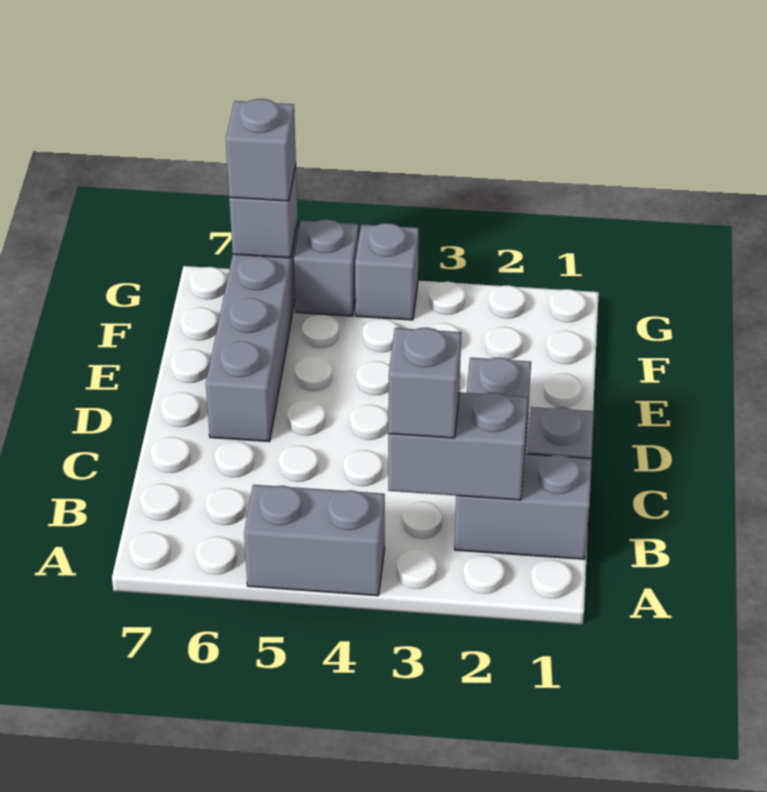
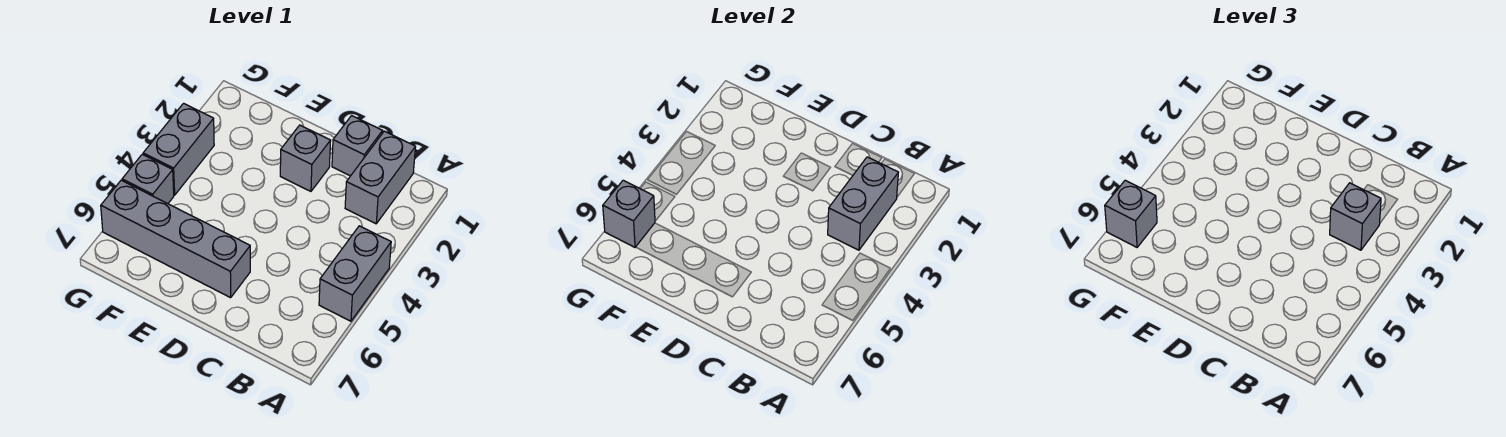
grey brick G4 level 1 -> grey brick G3:G4 level 1

